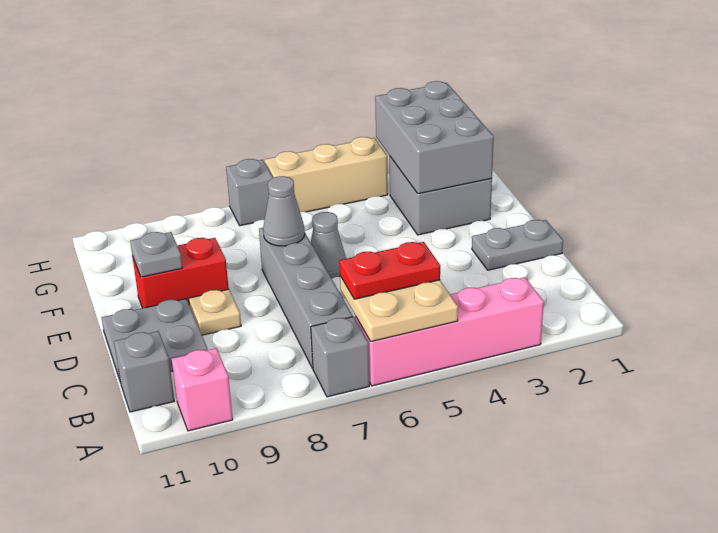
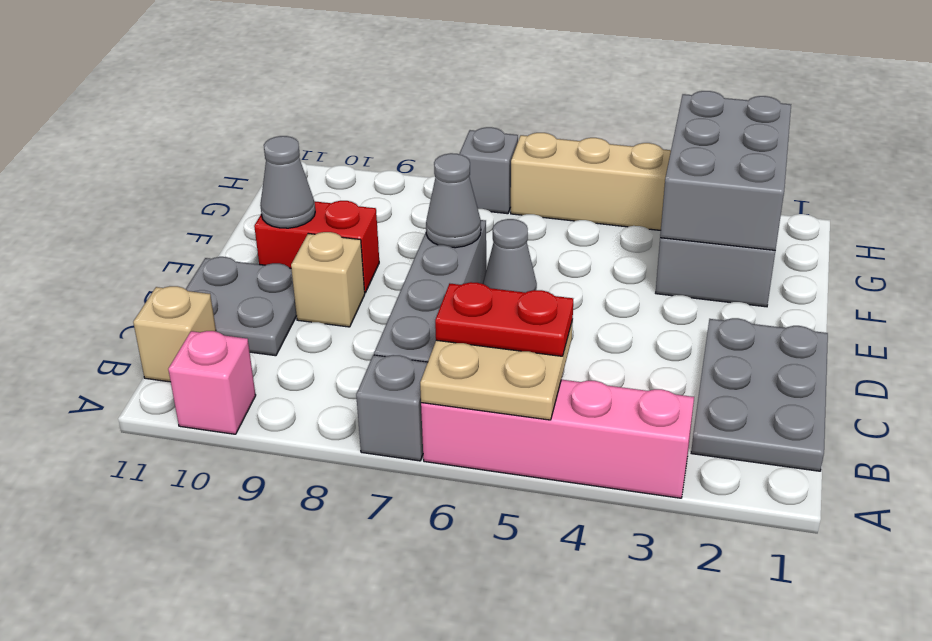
grey brick B11 level 1 -> tan brick B11 level 1
grey plate D1:D2 level 1 -> grey plate B1:D2 level 1
tan plate D9 level 1 -> tan brick D9 level 1
grey plate E10 level 2 -> grey cone E10 level 2

